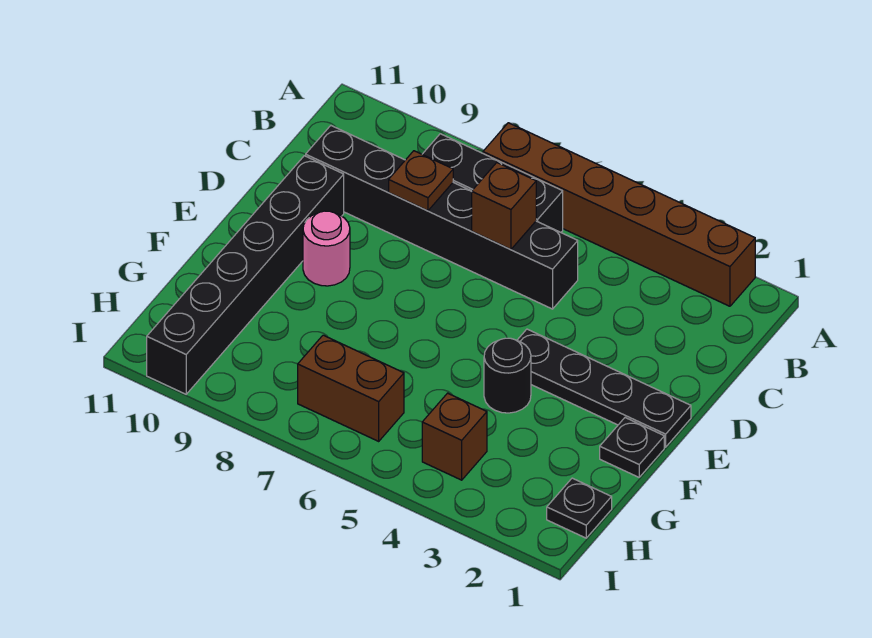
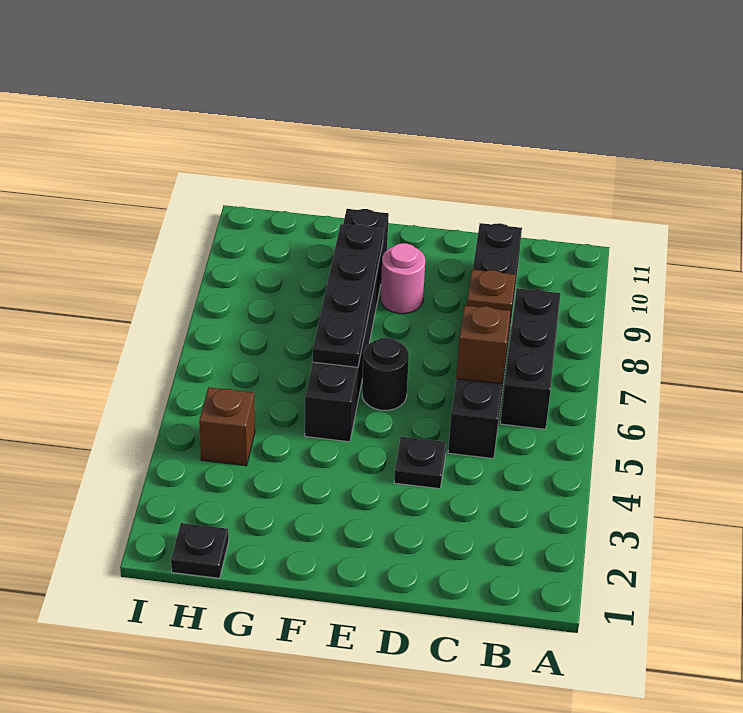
brown brick A2:A7 level 1 -> none
black brick D10:I10 level 1 -> black brick F5:F10 level 1
black plate E1:E4 level 1 -> black plate F6:F9 level 2
black plate F1 level 1 -> black plate D4 level 1
black round brick F4 level 1 -> black round brick E6 level 1
brown brick H6:H7 level 1 -> none

